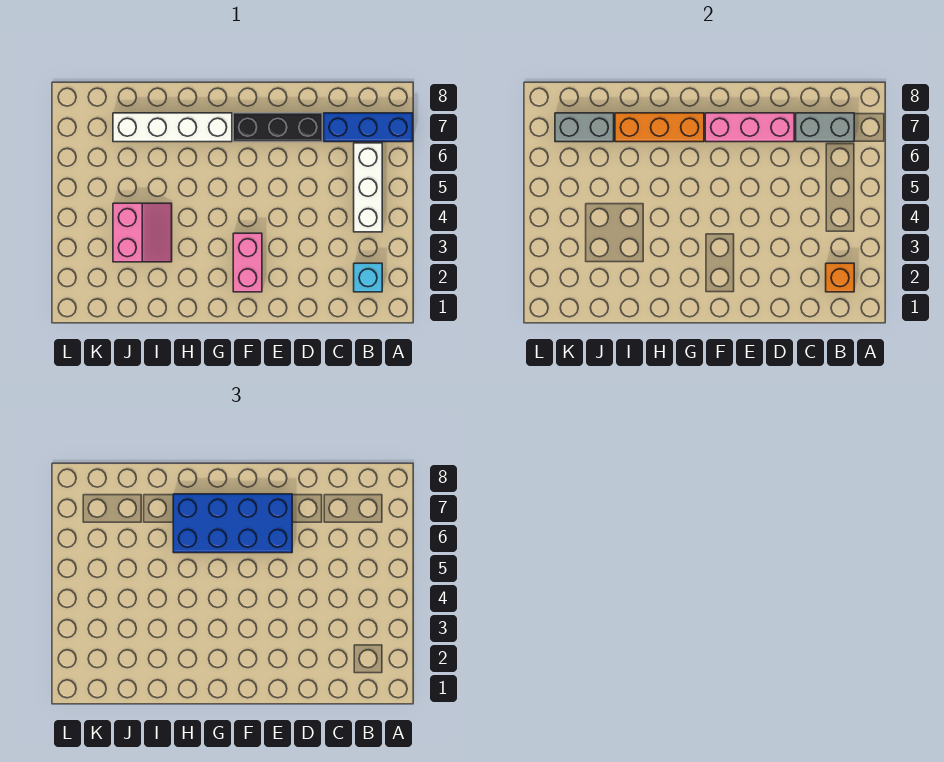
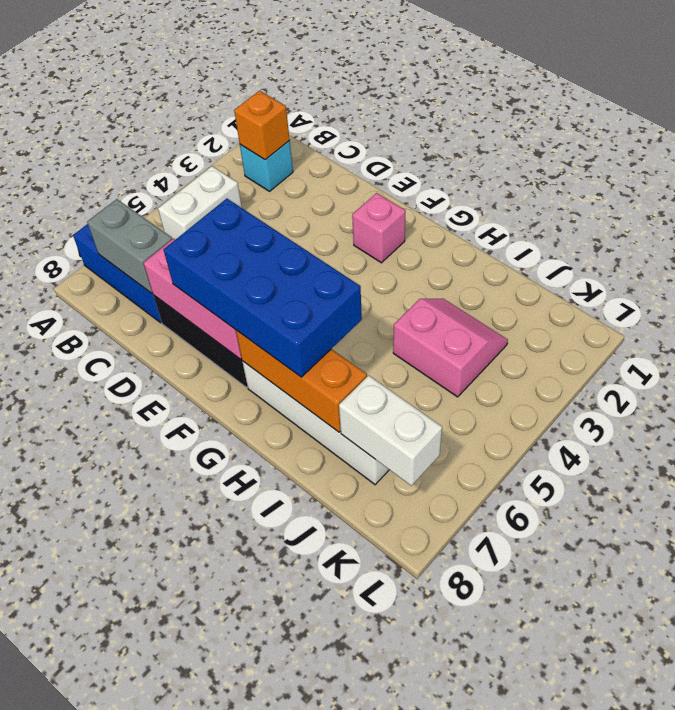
white brick B4:B6 level 1 -> white brick B4:B5 level 1
pink brick F2:F3 level 1 -> pink brick F2 level 1
pink slope I3:J4 level 1 top J -> pink slope I3:J4 level 1 top 4
grey brick J7:K7 level 2 -> white brick J7:K7 level 2

